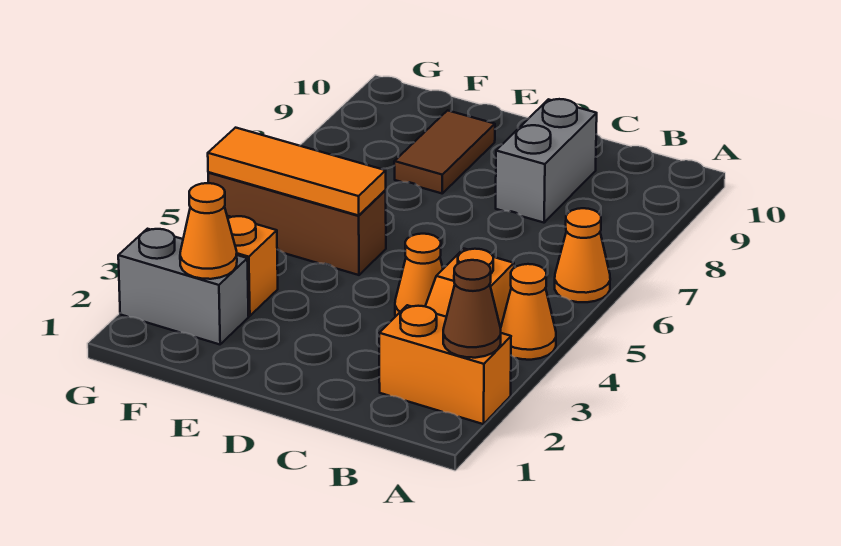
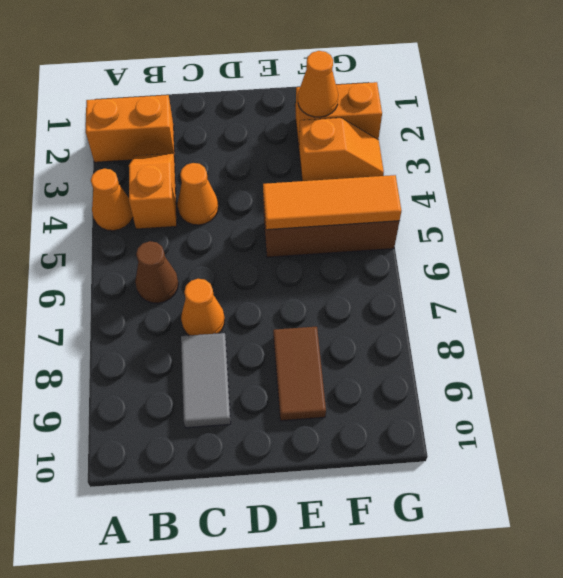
brown cone A2 level 2 -> brown cone B6 level 1
orange cone A6 level 1 -> orange cone C7 level 1
grey brick C8:C9 level 1 -> grey tile C8:C9 level 1
grey brick F2:G2 level 1 -> orange brick F2:G2 level 1

